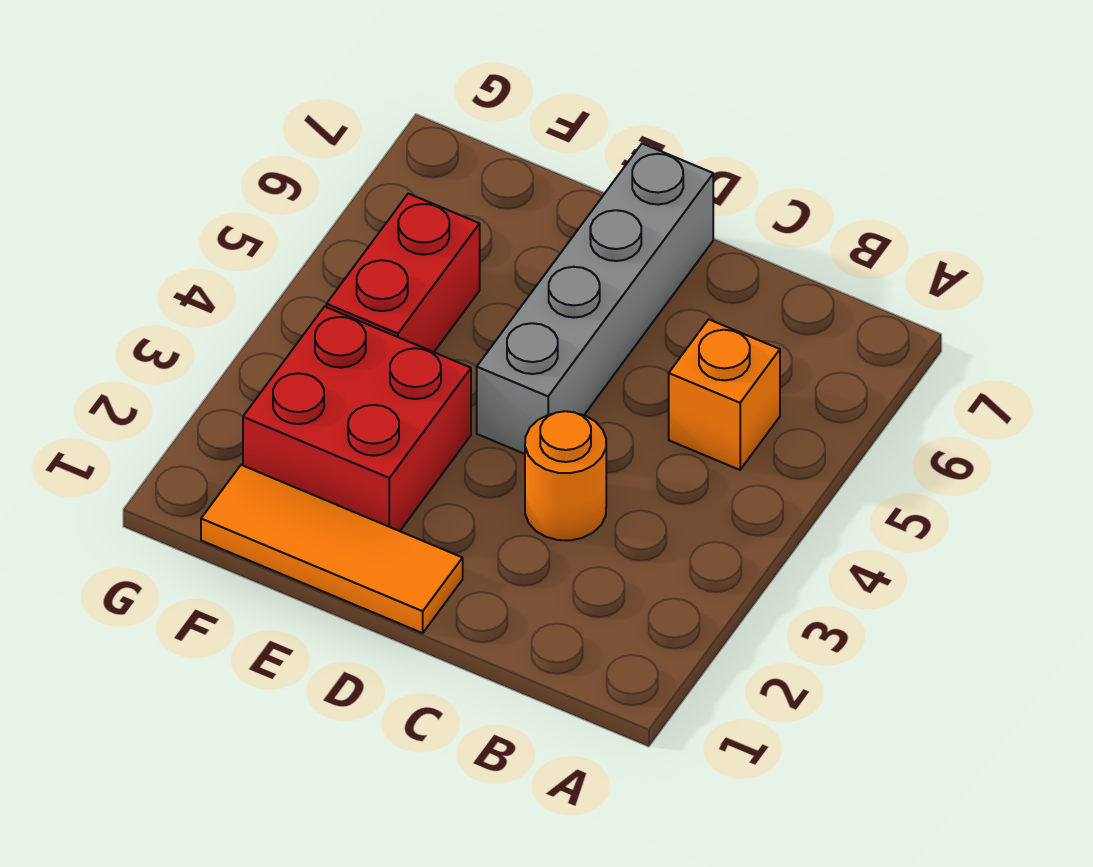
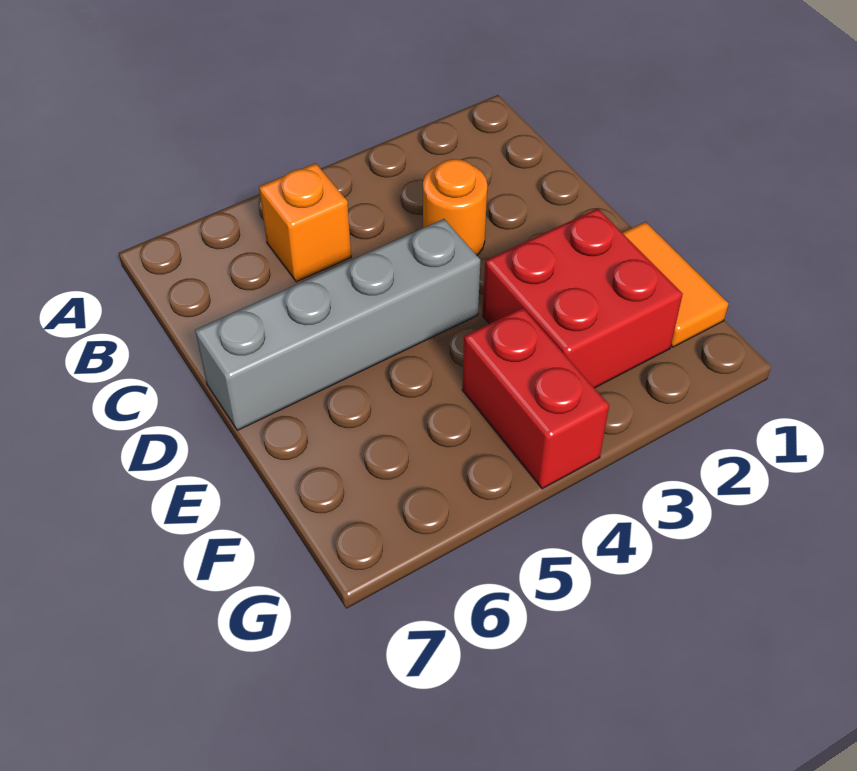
orange tile D1:F1 level 1 -> orange tile E1:F1 level 1
red brick F4:F5 level 1 -> red brick F4:G4 level 1

